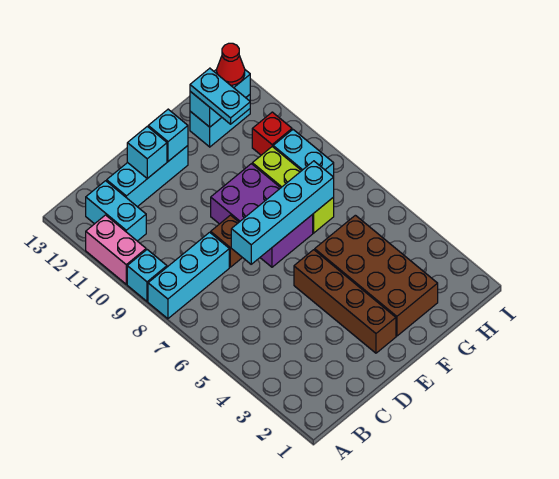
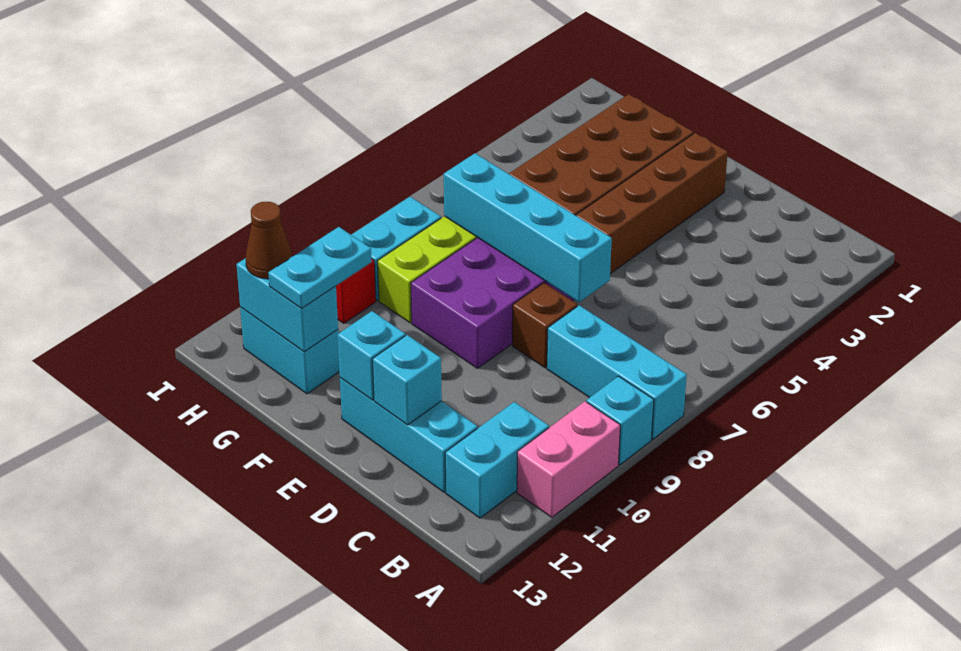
red cone H12 level 3 -> brown cone H12 level 3

